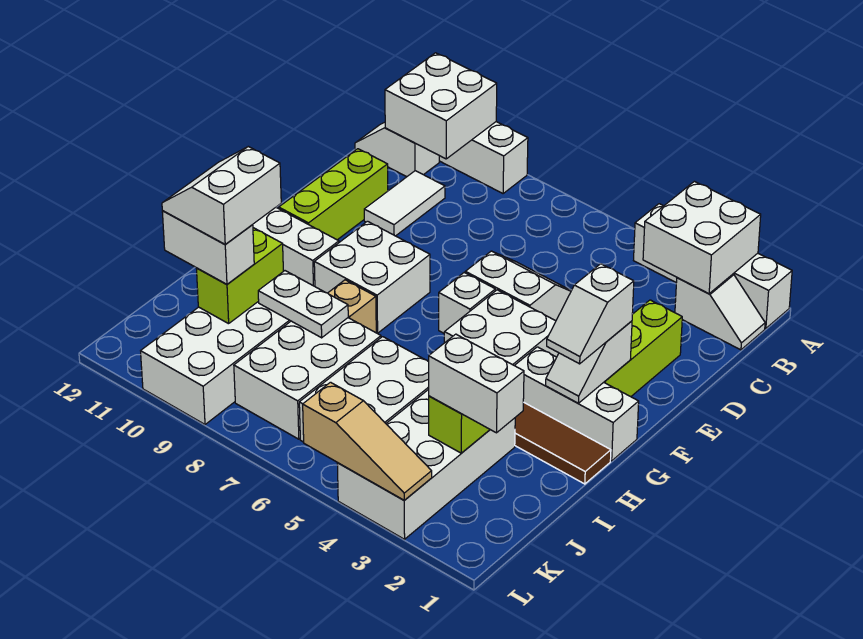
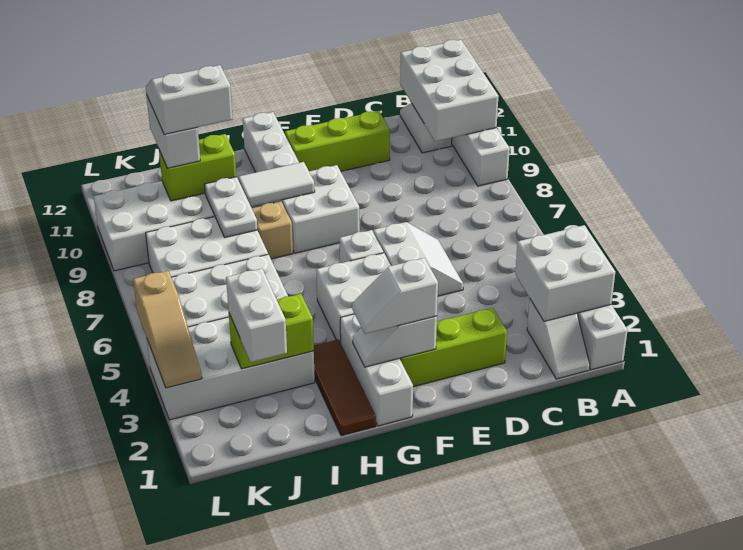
white brick A10:B11 level 2 -> white brick A10:B12 level 2
white tile C10:D10 level 1 -> white tile G9:H9 level 2

